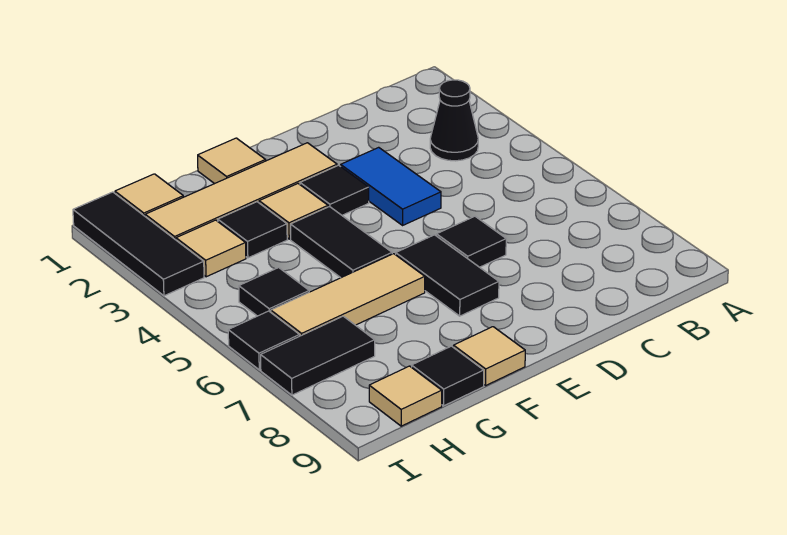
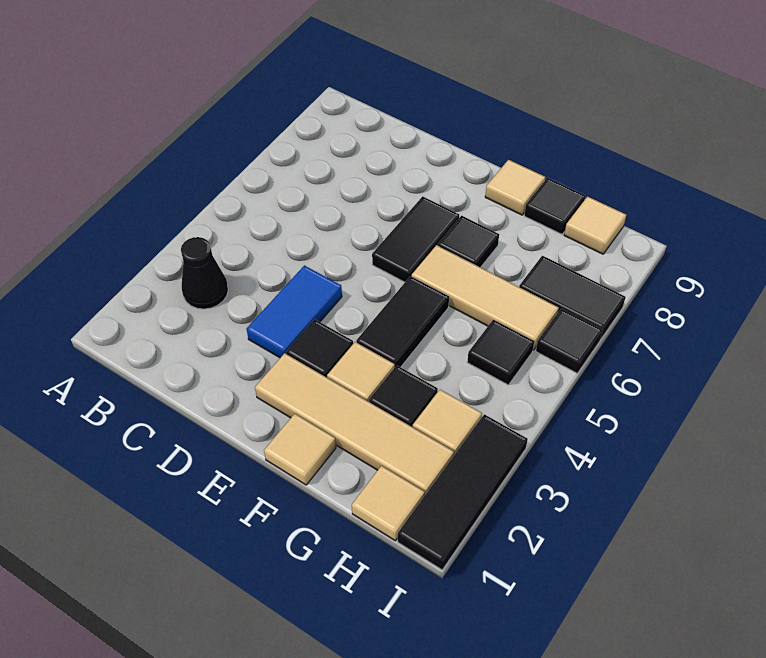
black tile D6 level 1 -> black tile F7 level 1

